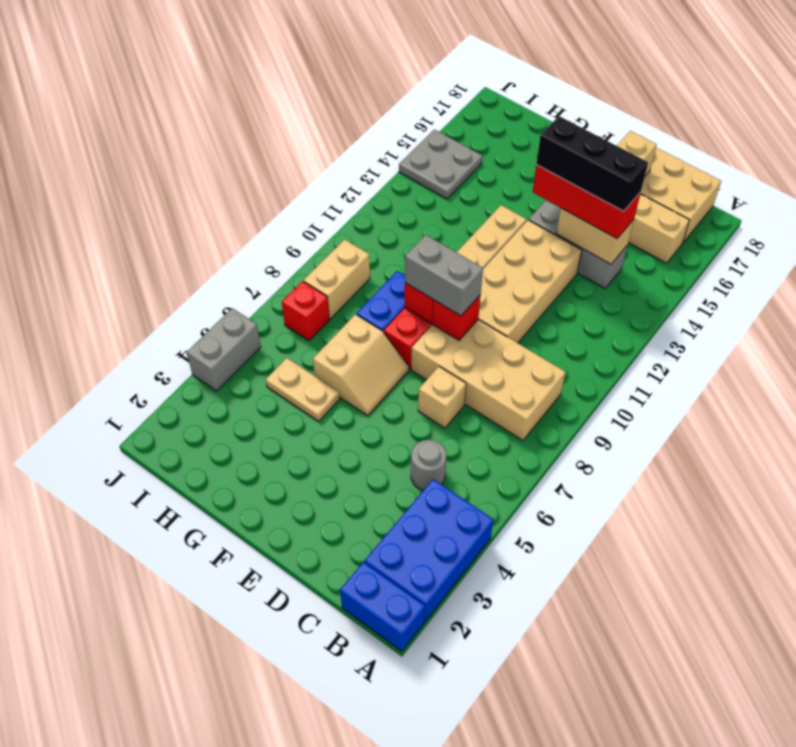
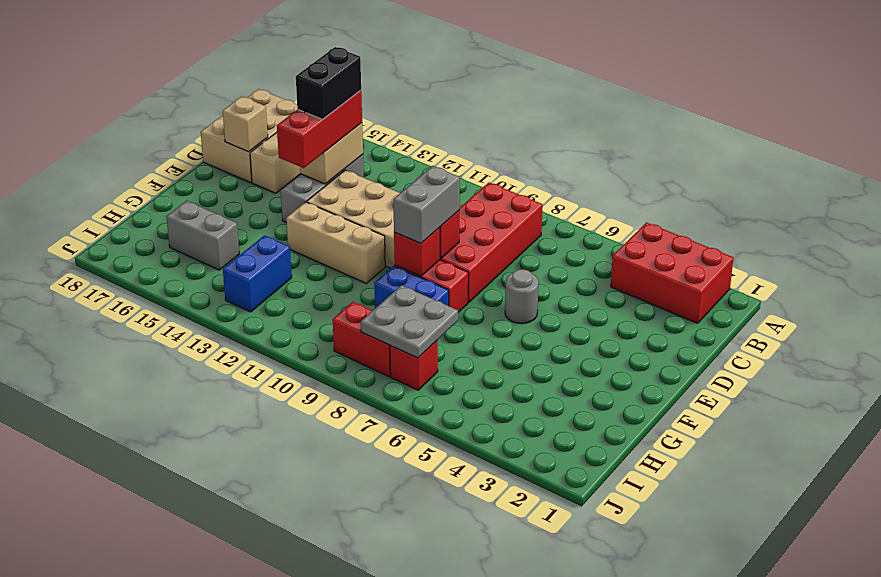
blue brick A1:B1 level 1 -> blue brick H13:I13 level 1
blue brick A2:B4 level 1 -> red brick A2:B4 level 1
tan brick B8:E9 level 1 -> red brick B8:E9 level 1
grey round brick C5 level 1 -> grey round brick E6 level 1
black brick C14:E14 level 4 -> black brick C14:D14 level 4
tan brick D7 level 1 -> none
tan slope F6:G7 level 1 top G -> none
tan plate G5:H5 level 1 -> none
tan brick I8:I9 level 1 -> red brick I8:I9 level 1
grey plate I14:J15 level 1 -> grey plate H7:I8 level 2
grey brick J4:J5 level 1 -> grey brick H15:H16 level 1

